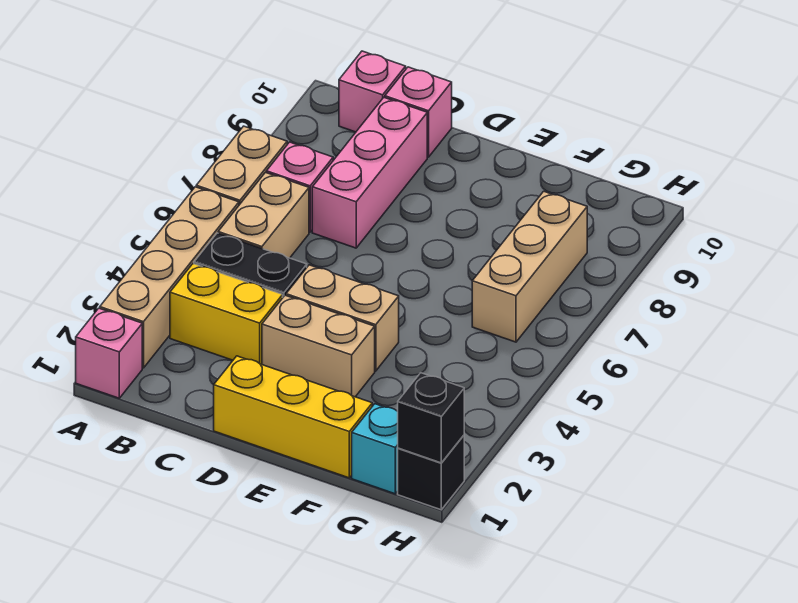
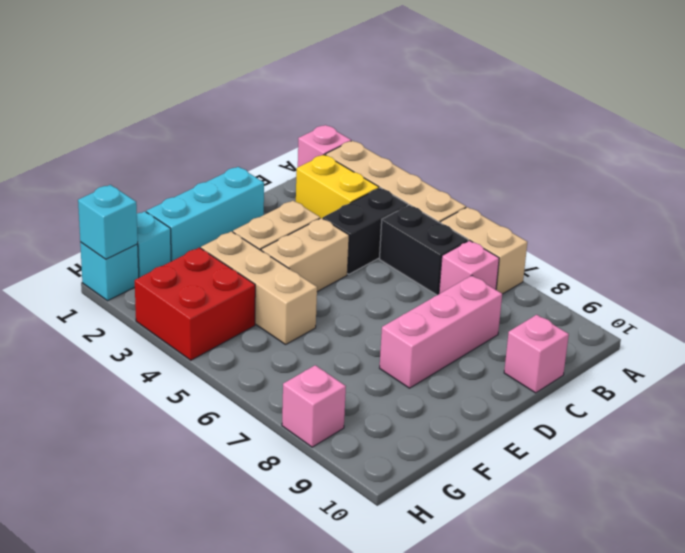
yellow brick B3:C3 level 1 -> yellow brick B2:B3 level 1
tan brick B5:B6 level 1 -> black brick B5:B6 level 1
pink brick B10 level 1 -> pink brick H8 level 1
pink brick C7:C9 level 1 -> pink brick C8:E8 level 1
yellow brick D1:F1 level 1 -> cyan brick D1:F1 level 1
none -> red brick G3:H4 level 1
tan brick G6:G8 level 1 -> tan brick F3:F5 level 1
black brick H1 level 1 -> cyan brick H1 level 1
black brick H1 level 2 -> cyan brick H1 level 2

